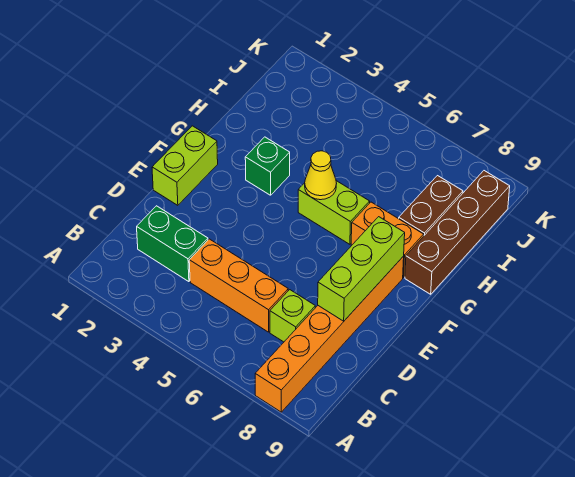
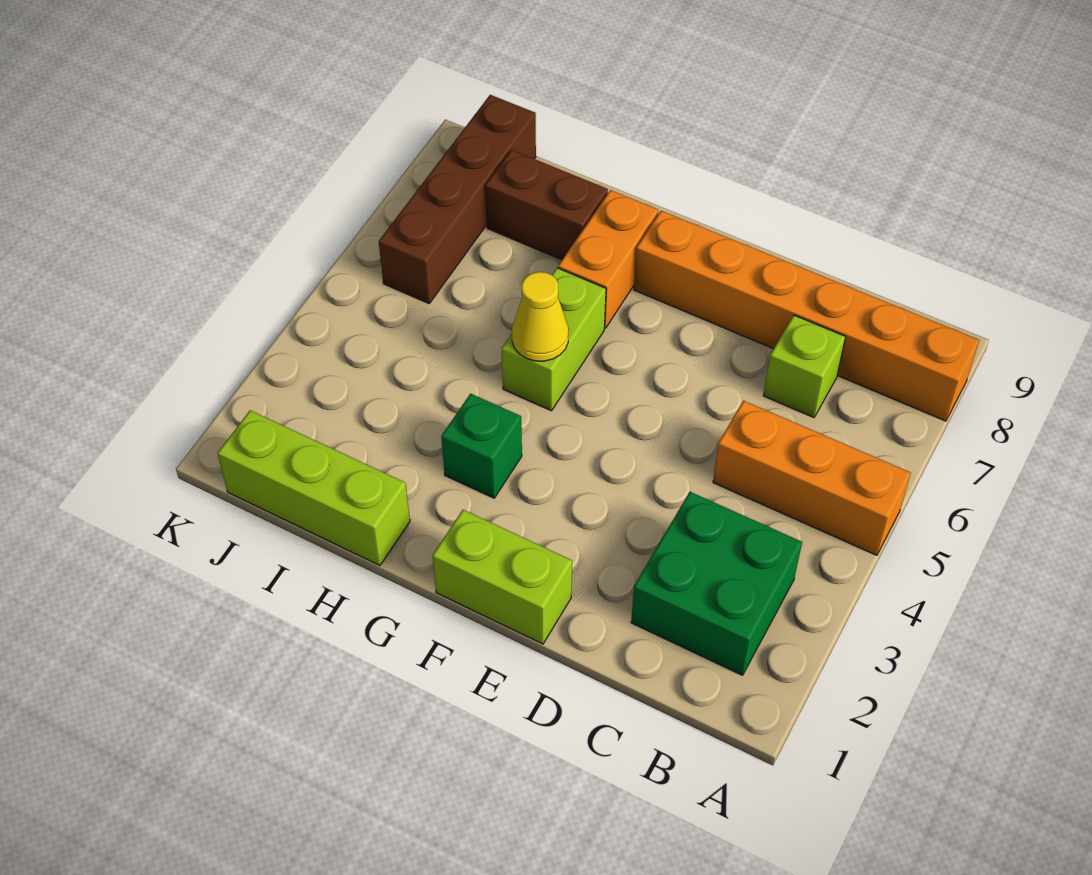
green brick C2:C3 level 1 -> green brick B2:C3 level 1
orange brick C4:C6 level 1 -> orange brick A5:C5 level 1
lime brick D8:F8 level 2 -> lime brick H1:J1 level 1
brown brick G9:J9 level 1 -> brown brick J6:J9 level 1

